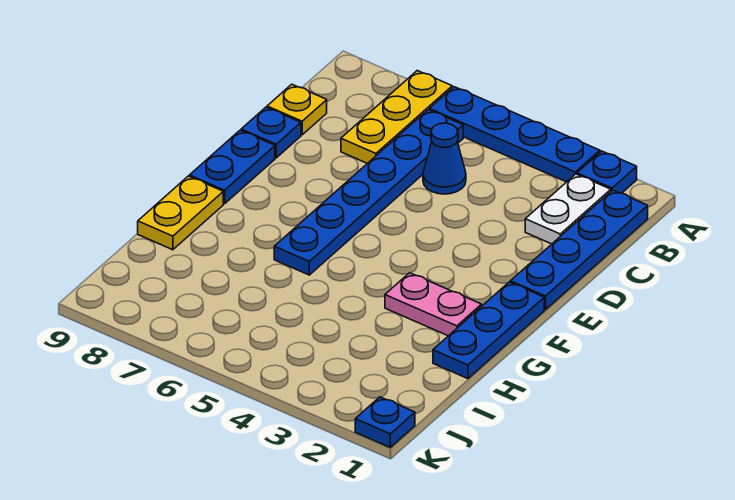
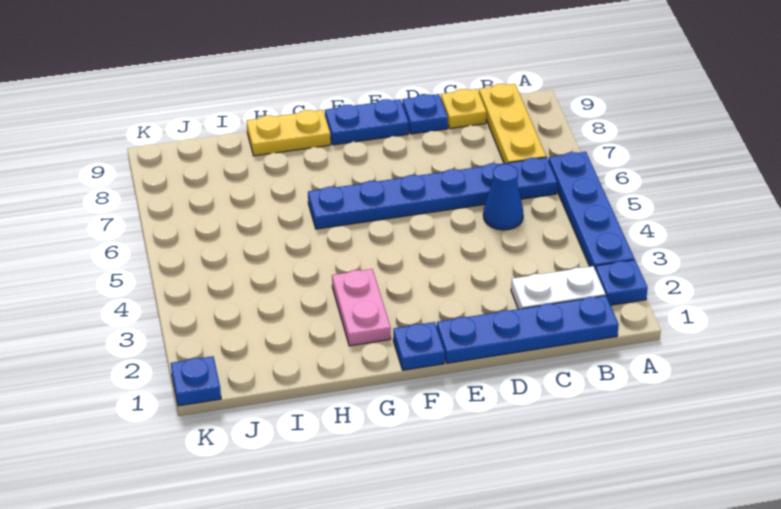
yellow plate A7:C7 level 1 -> yellow plate B7:B9 level 1
blue plate F1:H1 level 1 -> blue plate F1 level 1

